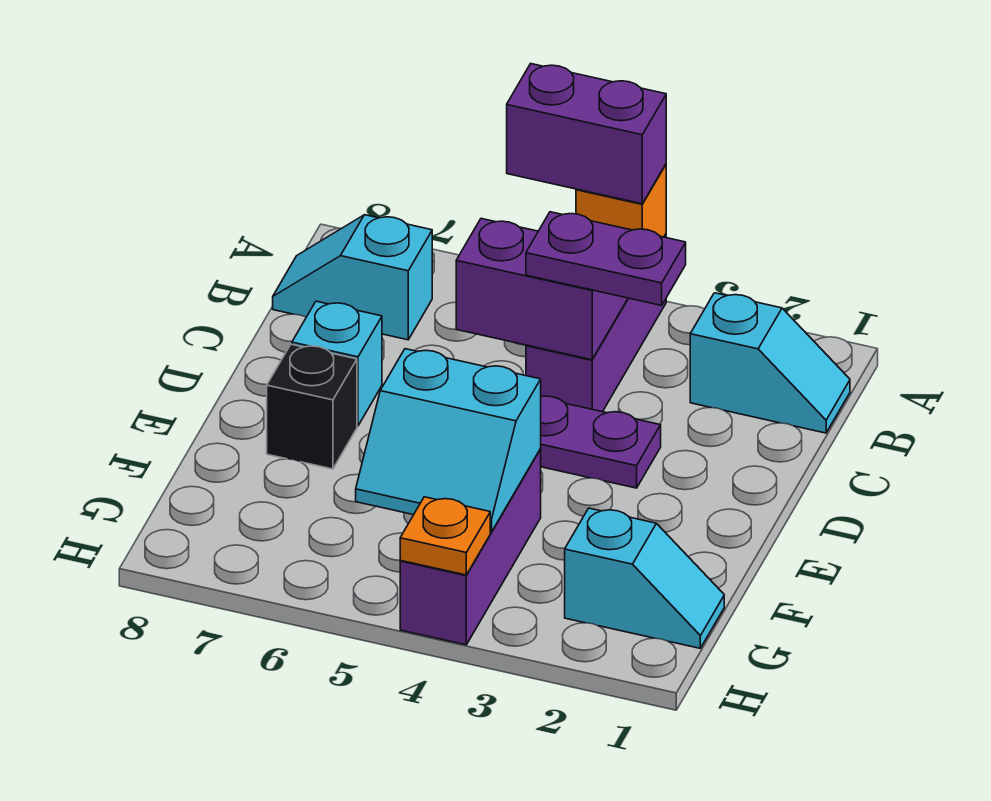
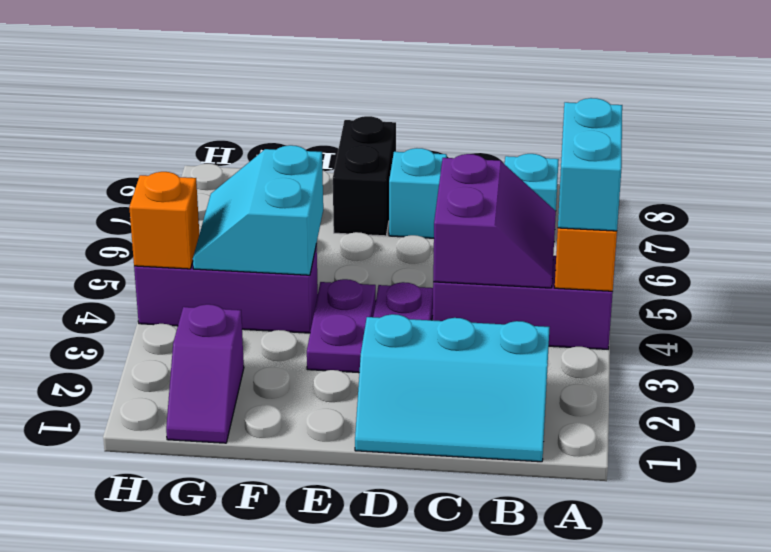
purple brick A4:A5 level 3 -> cyan brick A4:A5 level 3
cyan slope B1:B2 level 1 top 2 -> cyan slope B1:D2 level 1 top 2
purple plate C3:C4 level 3 -> purple plate E3:E4 level 1
black brick E7 level 1 -> black brick E7:E8 level 1
cyan slope G1:G2 level 1 top 2 -> purple slope G1:G2 level 1 top 2
orange plate H4 level 2 -> orange brick H4 level 2

